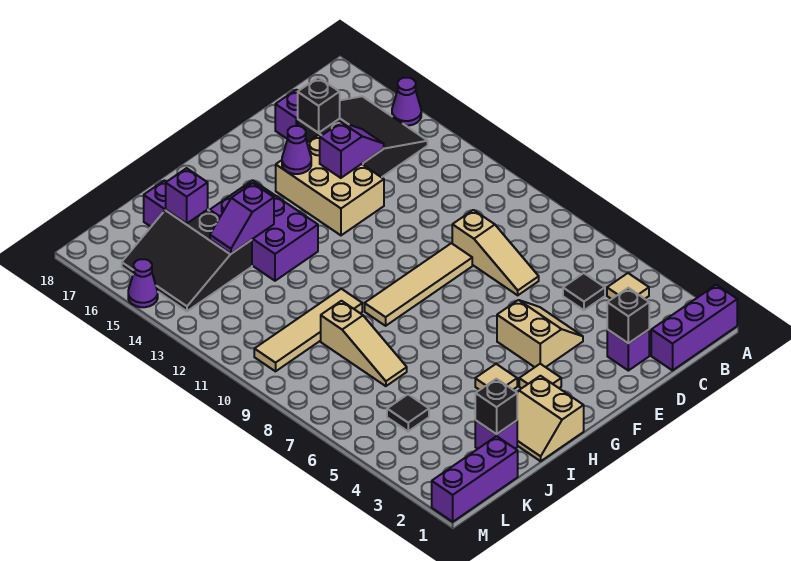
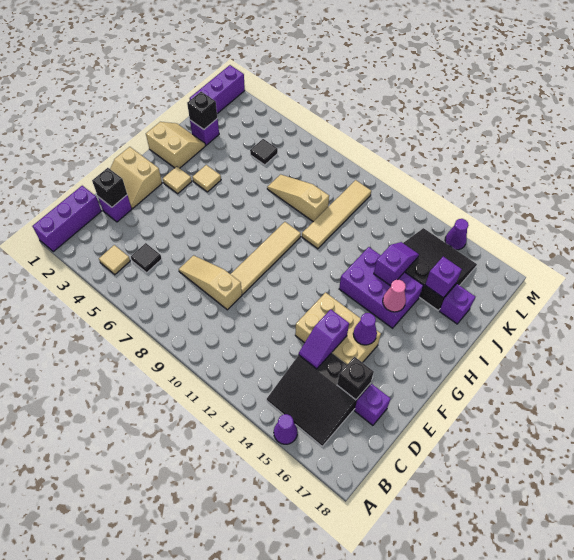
tan slope E4:F5 level 1 top F -> tan slope E1:F2 level 1 top F
none -> pink cone H15 level 2

